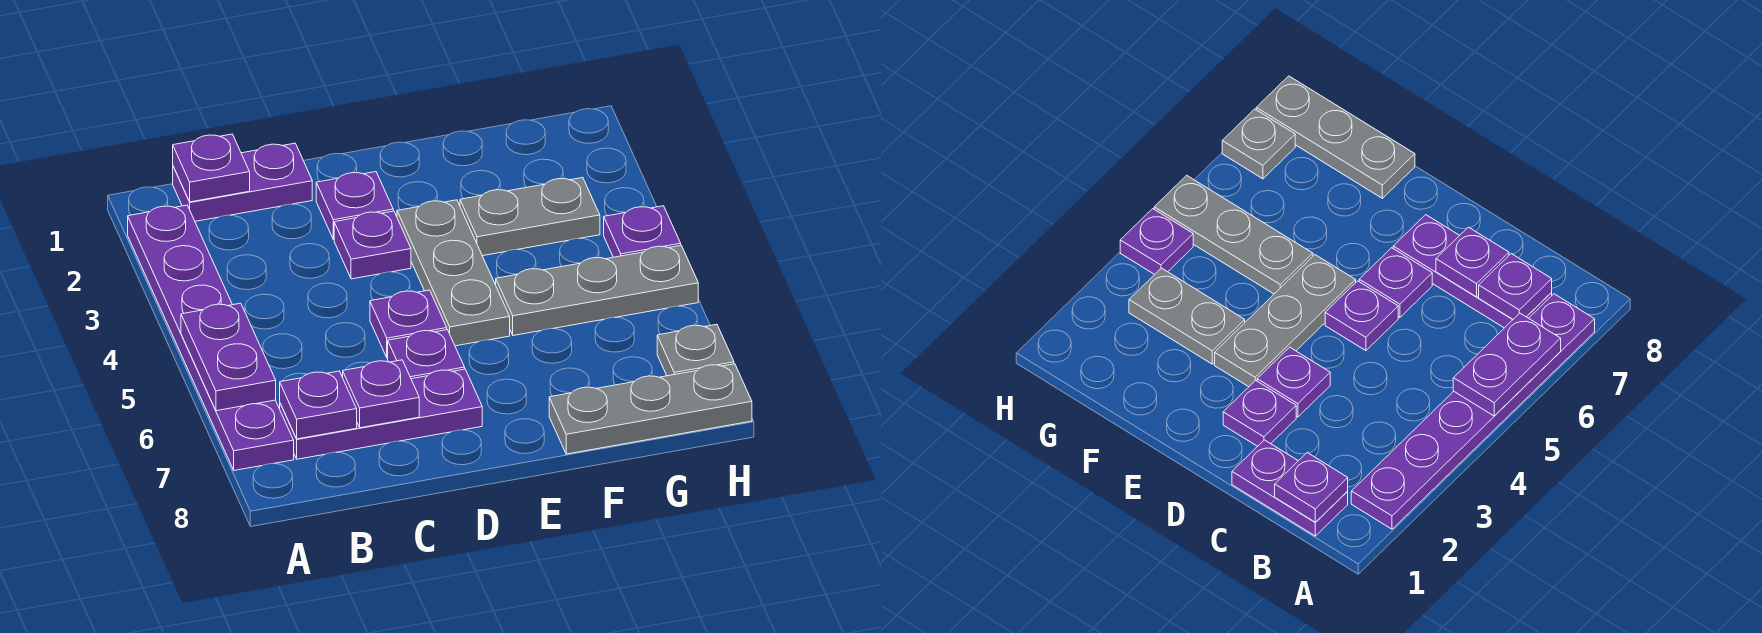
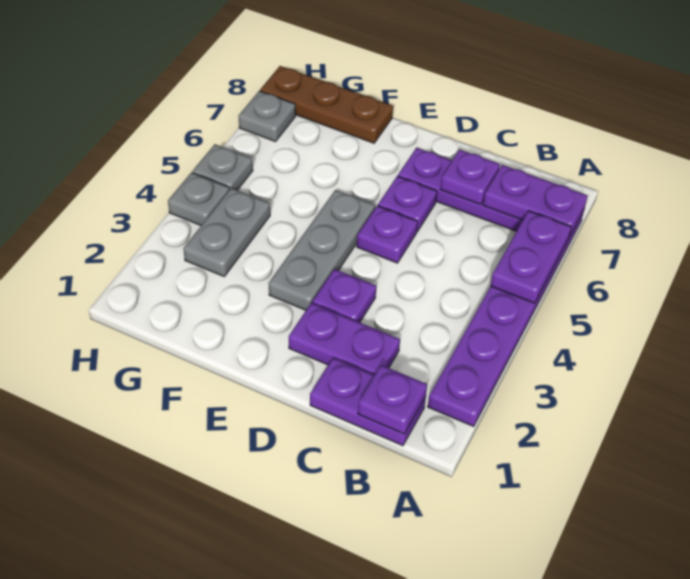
purple plate B7 level 2 -> purple plate A7:B7 level 2
purple plate D2 level 1 -> purple plate C2:D2 level 1
grey plate F3:G3 level 1 -> grey plate G3:G4 level 1
grey plate F5:H5 level 1 -> grey plate H5 level 1
grey plate F8:H8 level 1 -> brown plate F8:H8 level 1
purple plate H4 level 1 -> grey plate H4 level 1

